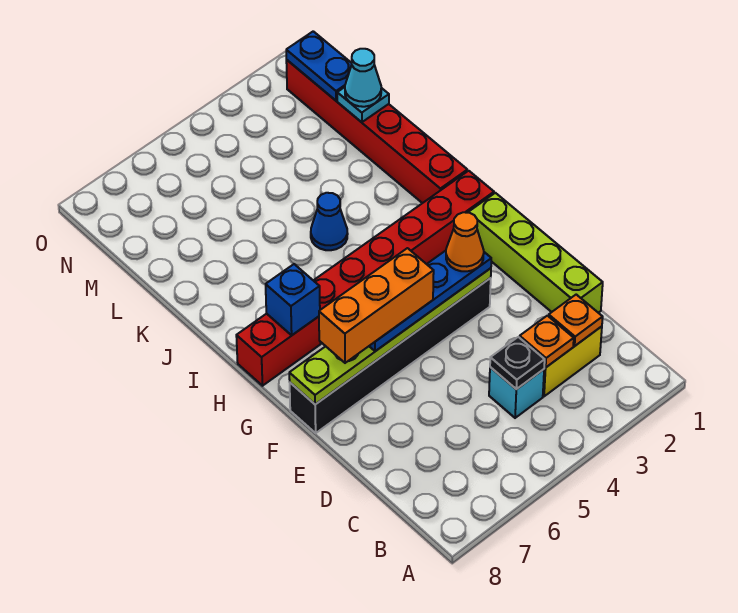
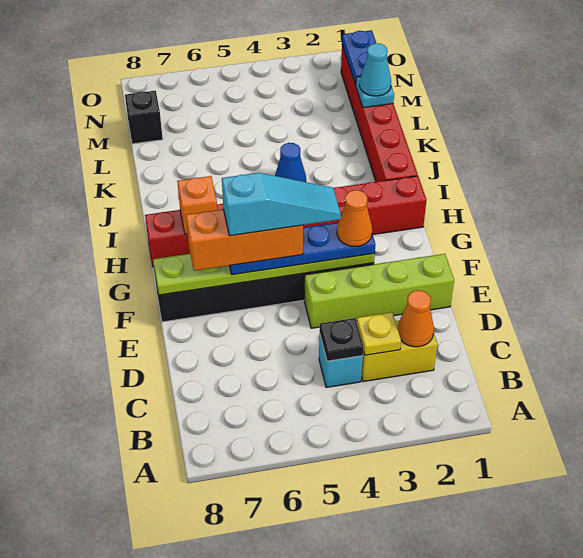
orange plate C2 level 2 -> orange cone C2 level 2
orange plate C3 level 2 -> yellow plate C3 level 2
lime brick D1:G1 level 1 -> lime brick E1:E4 level 1
none -> cyan slope F4:F6 level 5 top 6
blue brick H7 level 2 -> orange brick H7 level 2
none -> black brick M8 level 1

